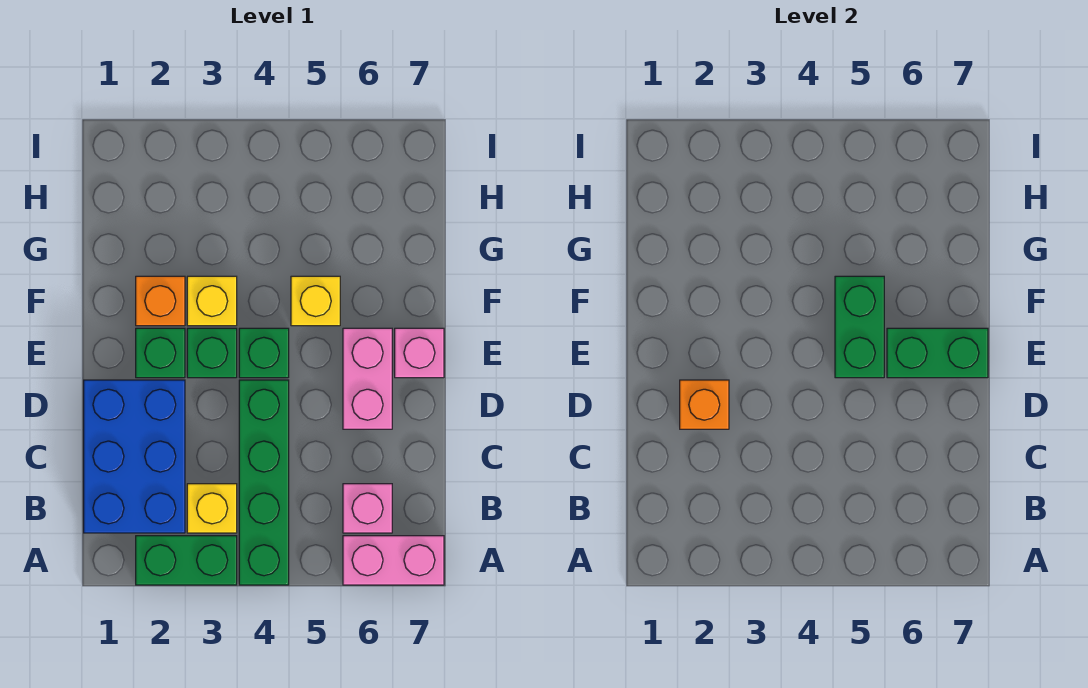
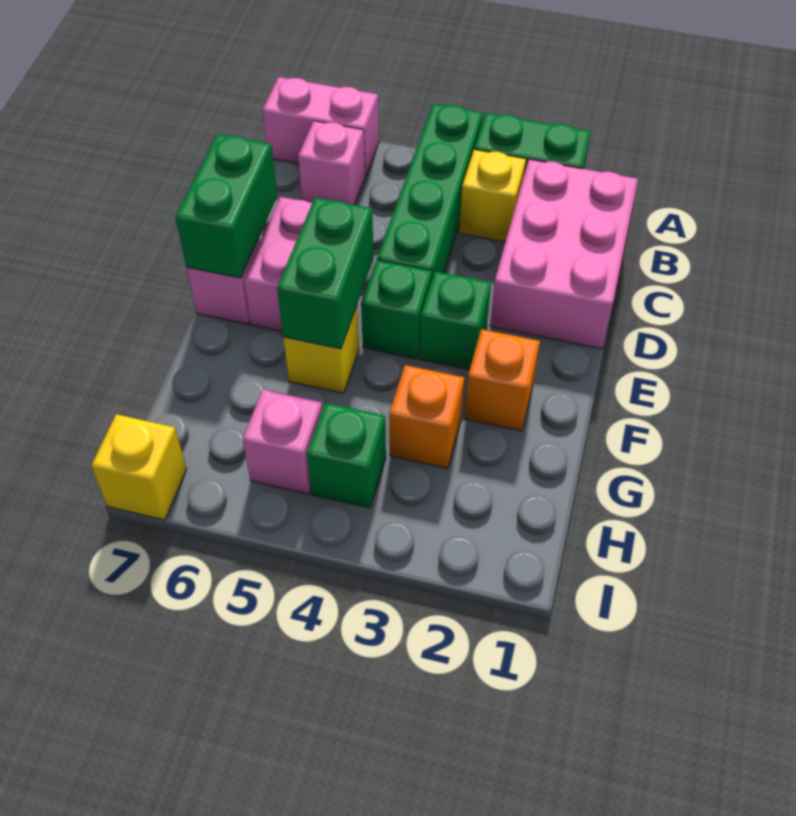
blue brick B1:D2 level 1 -> pink brick B1:D2 level 1
orange brick D2 level 2 -> orange brick G3 level 1
green brick E2 level 1 -> green brick H4 level 1
green brick E6:E7 level 2 -> green brick D7:E7 level 2
yellow brick F3 level 1 -> yellow brick I7 level 1
none -> pink brick H5 level 1

